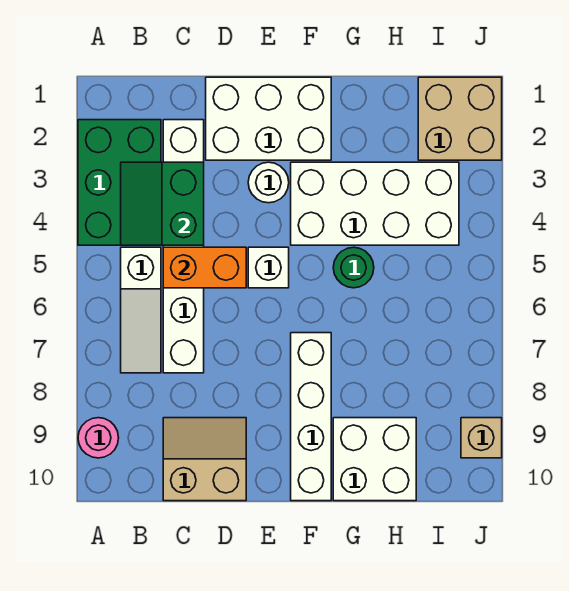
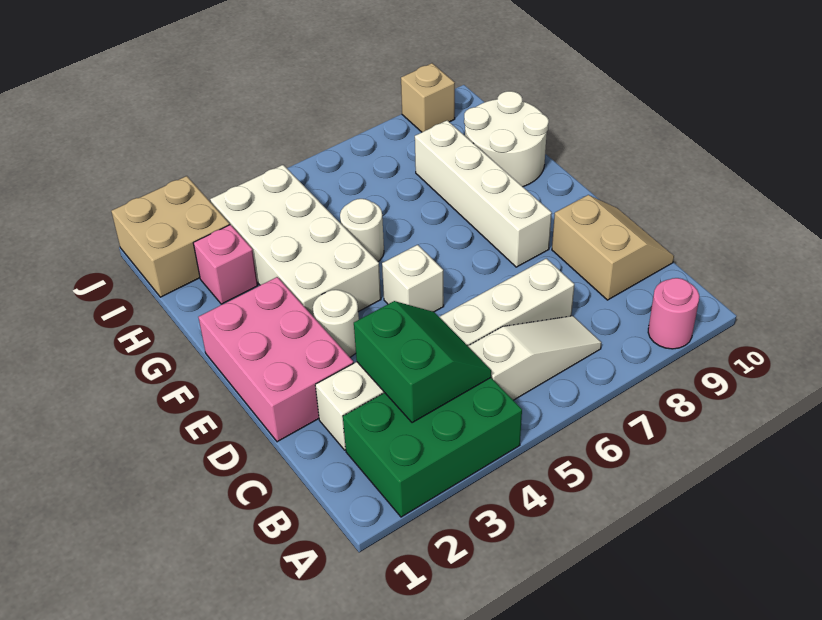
green slope B3:C4 level 2 top C -> green slope B3:C4 level 2 top 3
orange brick C5:D5 level 2 -> none
tan slope C9:D10 level 1 top 10 -> tan slope C9:D10 level 1 top 9
white brick D1:F2 level 1 -> pink brick D1:F2 level 1
white brick F7:F10 level 1 -> white brick E8:H8 level 1
green round brick G5 level 1 -> white round brick G5 level 1
white brick G9:H10 level 1 -> white round brick G9:H10 level 1
none -> pink brick H2 level 1

